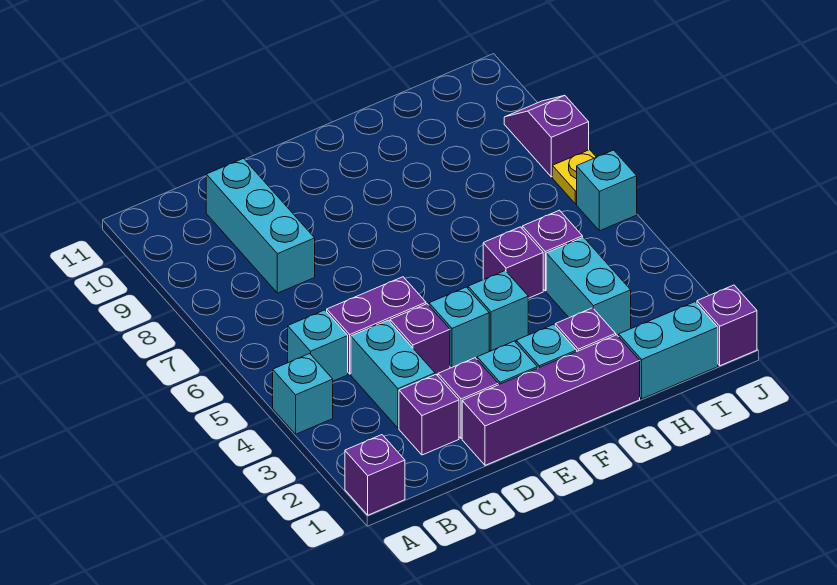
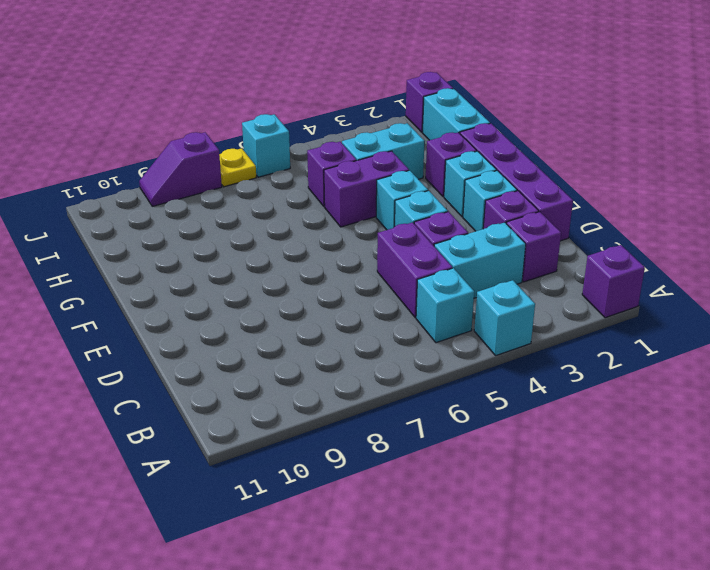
cyan brick C8:C10 level 1 -> none
purple brick G5 level 1 -> purple brick G4:G5 level 1

